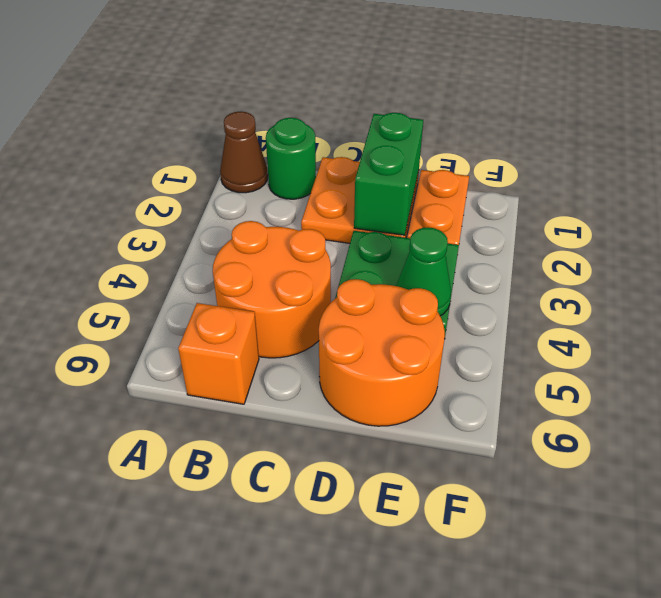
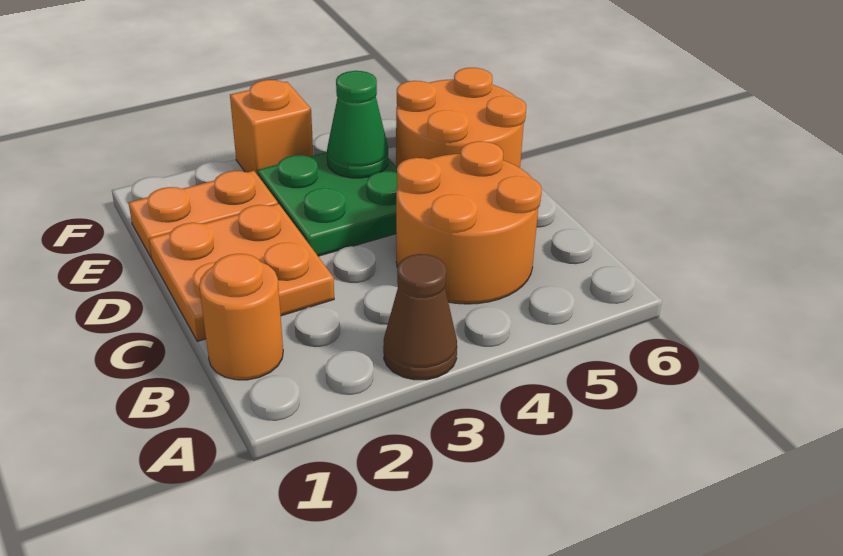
brown cone A1 level 1 -> brown cone A3 level 1
green round brick B1 level 1 -> orange round brick B1 level 1
orange brick B6 level 1 -> orange brick F3 level 1
green brick D1:D2 level 2 -> none

